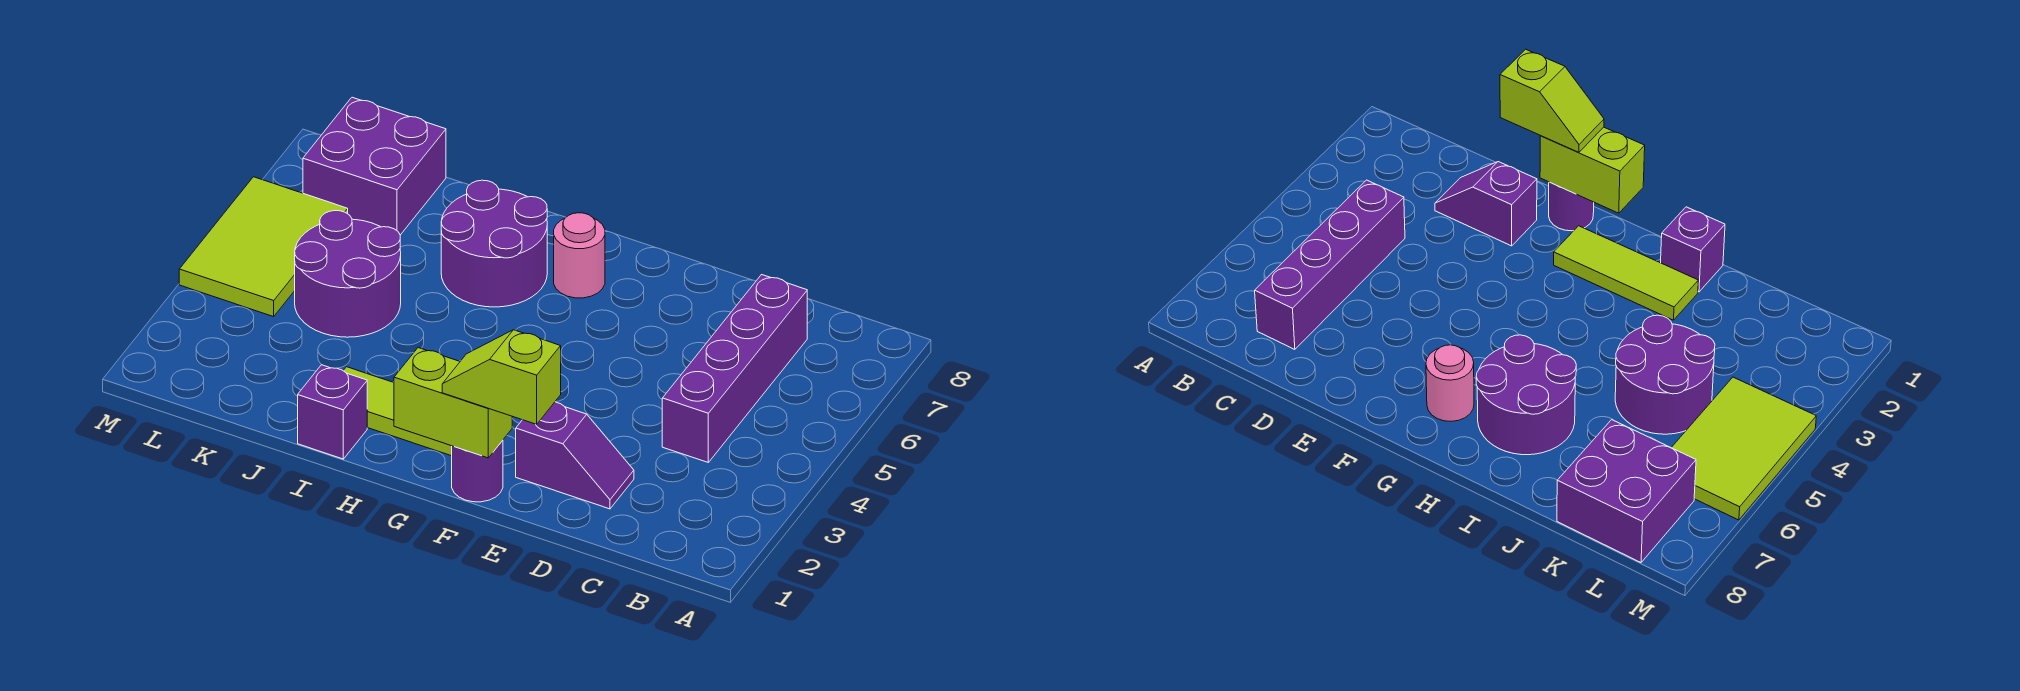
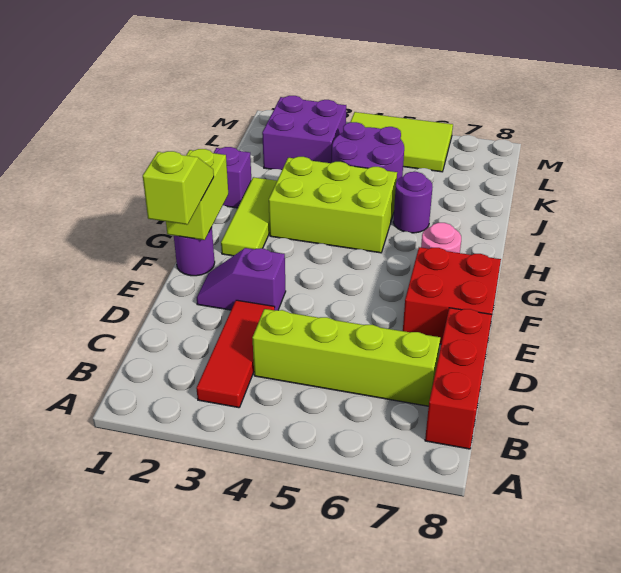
none -> red tile B3:D3 level 1
none -> red brick B8:D8 level 1
purple brick C4:C7 level 1 -> lime brick C4:C7 level 1
purple slope D2:E2 level 1 top E -> purple slope E2:E3 level 1 top 3
none -> red brick E7:F8 level 1
none -> lime brick H3:I5 level 1
purple round brick H6:I7 level 1 -> purple round brick I6 level 1
purple brick K7:L8 level 1 -> purple brick K2:L3 level 1

